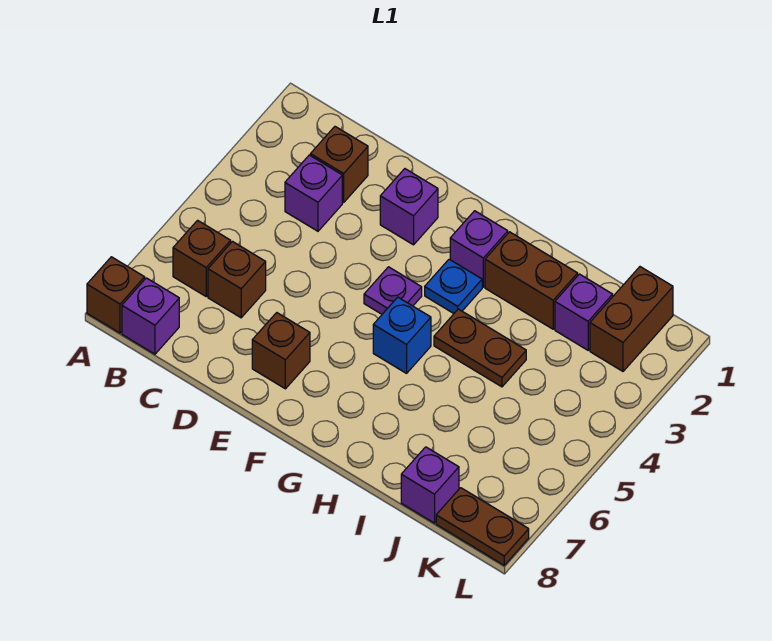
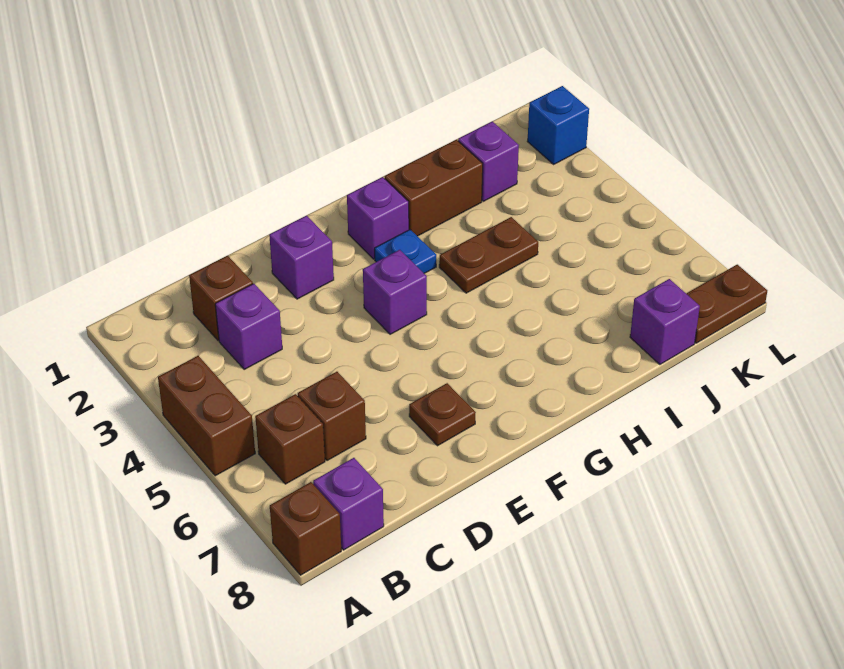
brown brick E7 level 1 -> brown plate E7 level 1
purple plate F4 level 1 -> purple brick F4 level 1
blue brick G5 level 1 -> blue brick L2 level 1
brown brick K1:K2 level 1 -> brown brick A4:A5 level 1

